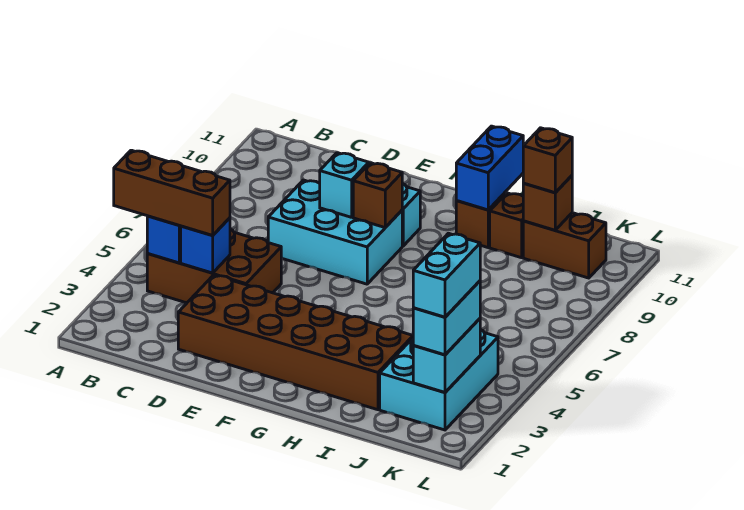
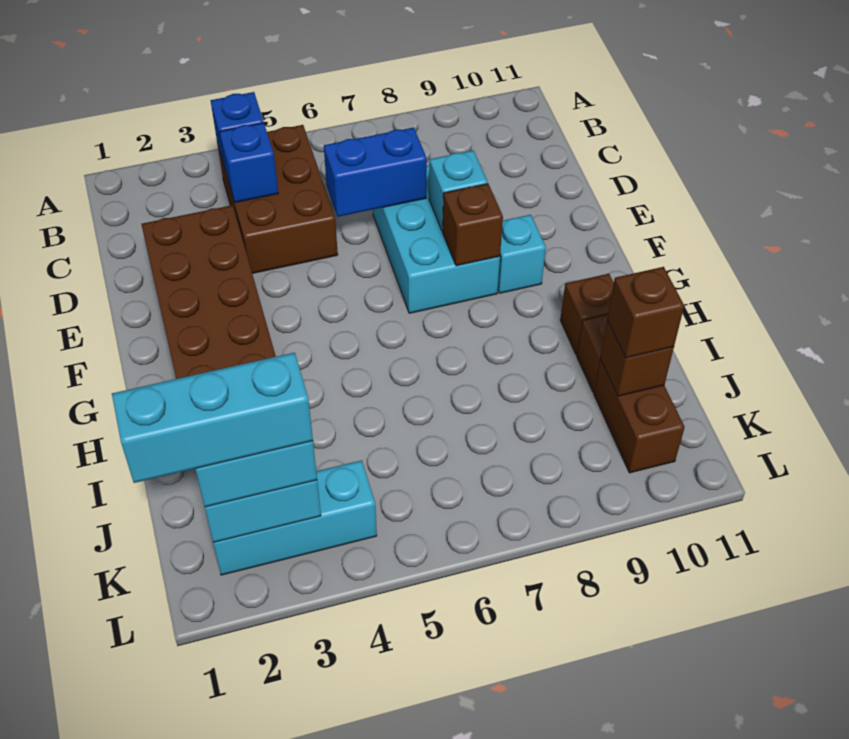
brown brick A4:C4 level 3 -> none
blue brick H10:H11 level 2 -> blue brick D6:D7 level 2
cyan brick J2:K4 level 1 -> cyan brick K2:K4 level 1
cyan brick K2:K3 level 4 -> cyan brick K1:K3 level 4

